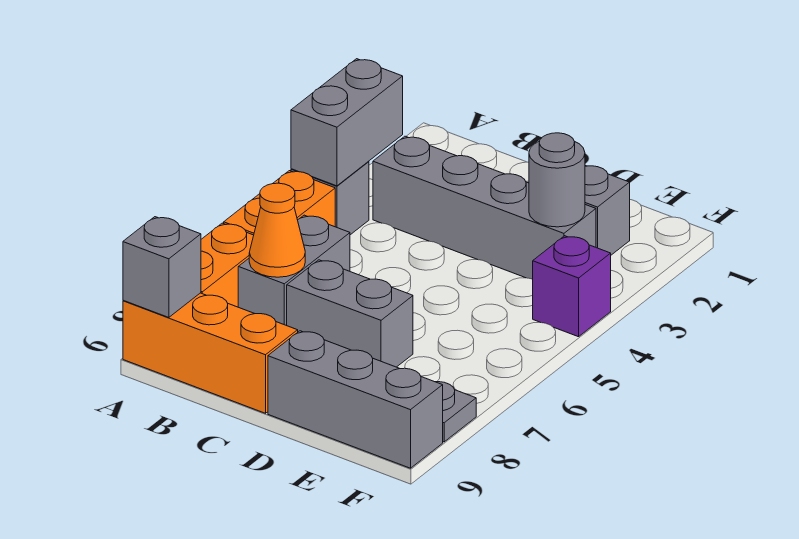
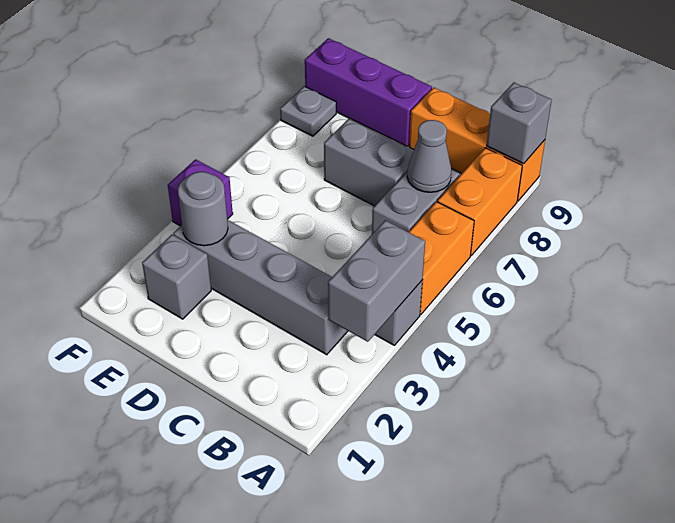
orange cone B7 level 2 -> grey cone B7 level 2
grey brick D9:F9 level 1 -> purple brick D9:F9 level 1

